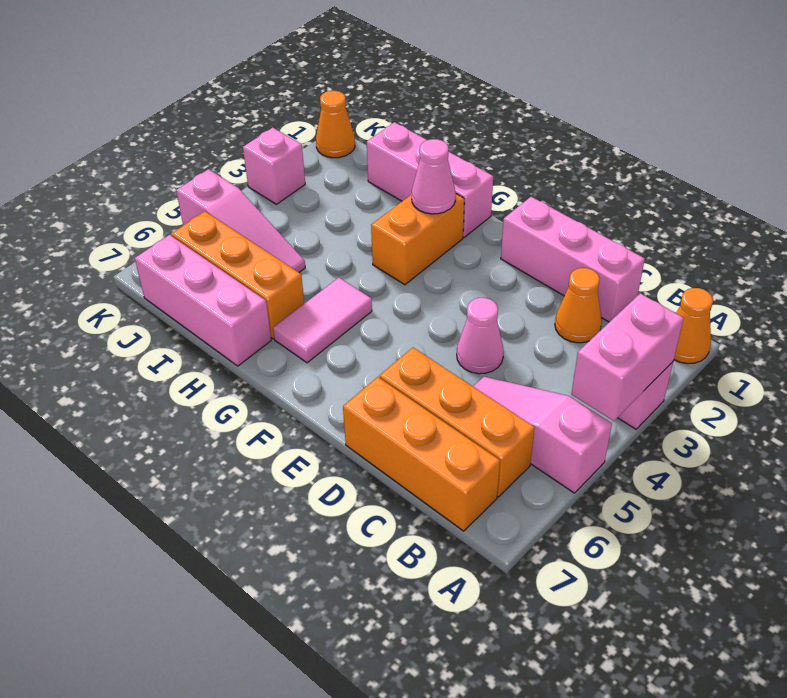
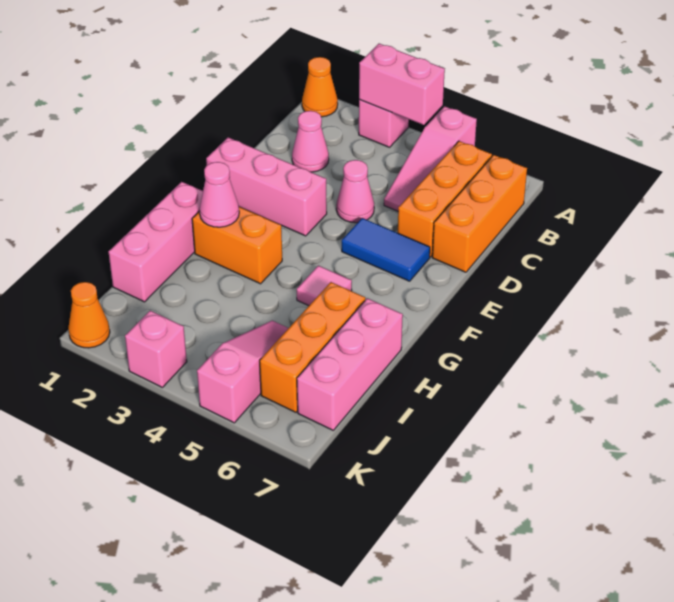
pink brick C1:E1 level 1 -> pink brick E1:E3 level 1
orange cone C2 level 1 -> pink cone C2 level 1
none -> blue tile E5:E6 level 1
pink tile G5:G6 level 1 -> pink tile G5 level 1

